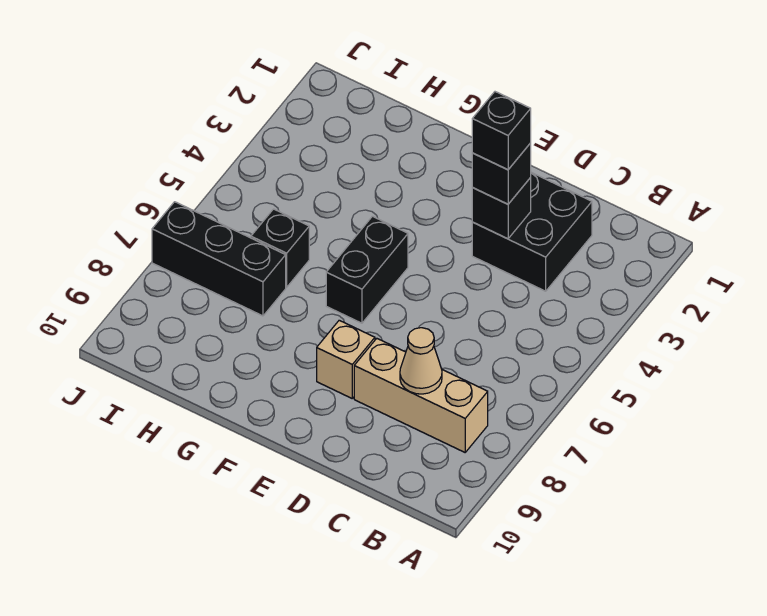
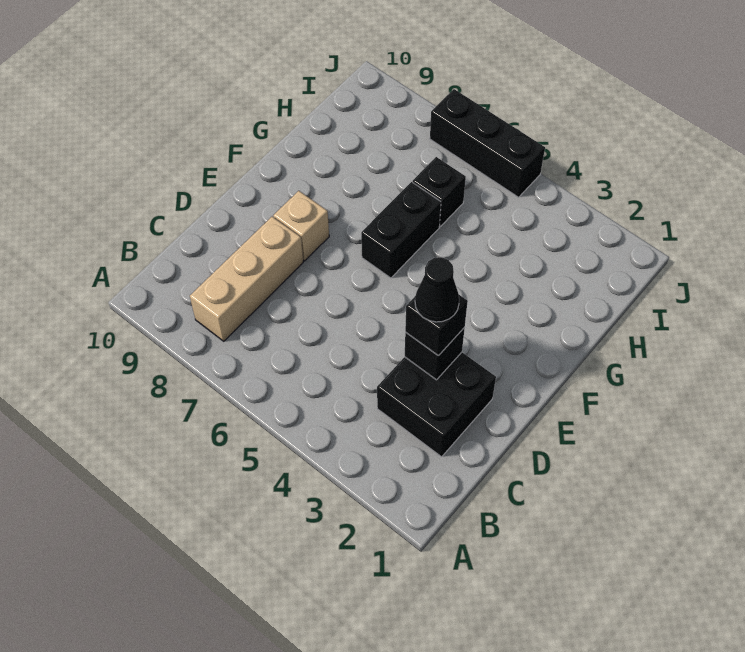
tan cone C8 level 2 -> none
black brick D3 level 4 -> black cone D3 level 4
black brick F5:F6 level 1 -> black brick F6:G6 level 1
black brick H7:J7 level 1 -> black brick J5:J7 level 1

